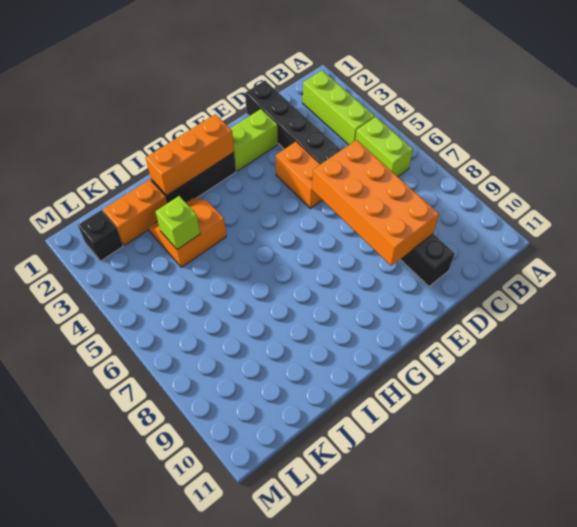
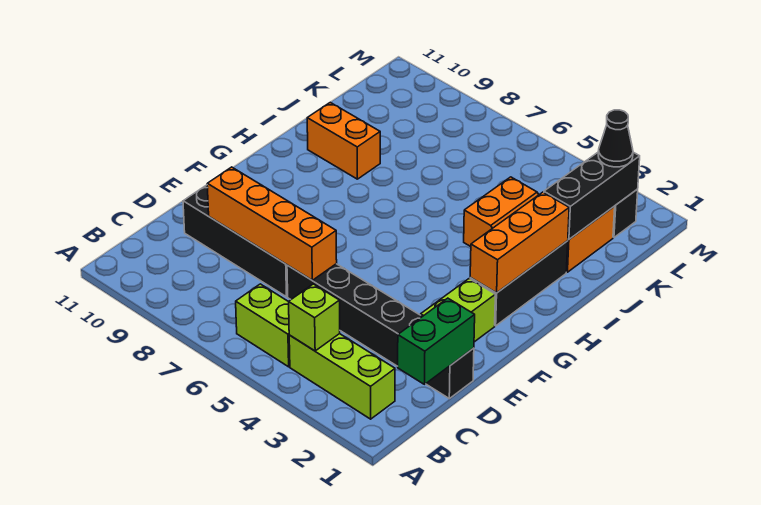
none -> green brick C1:D1 level 2
orange brick D6:E9 level 2 -> orange brick D6:D9 level 2
orange brick E4:E5 level 1 -> orange brick I9:I10 level 1
none -> black brick J2:L2 level 2
lime brick J4 level 2 -> lime brick B4 level 2
none -> black cone L2 level 3

